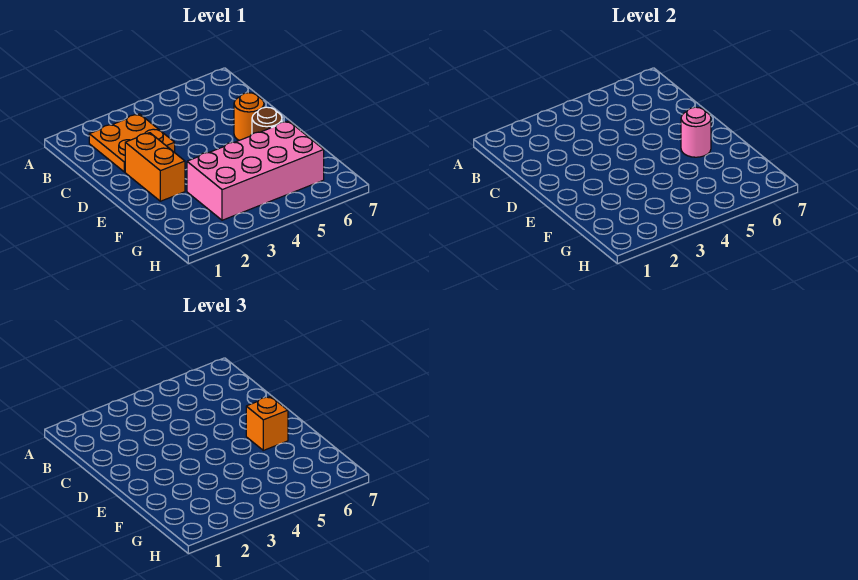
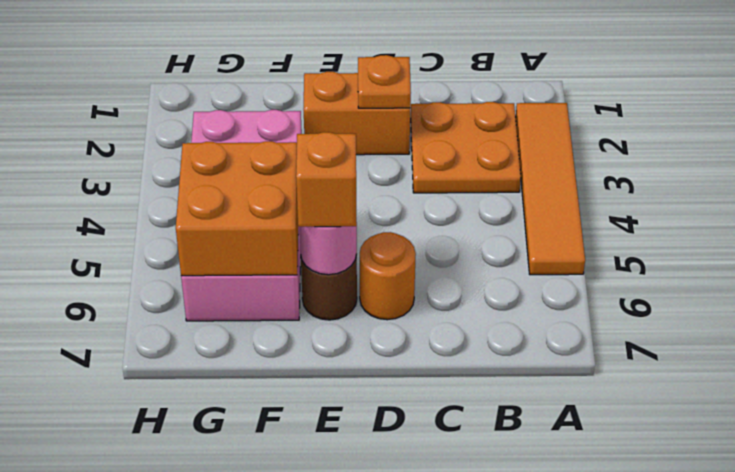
none -> orange tile A2:A5 level 1
none -> orange plate D2 level 2
none -> orange brick F5:G6 level 2

